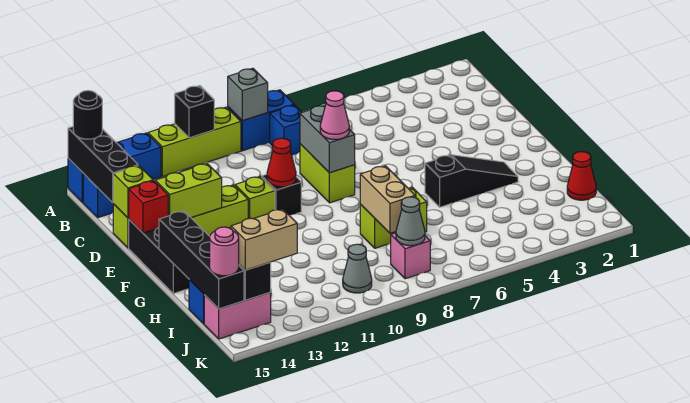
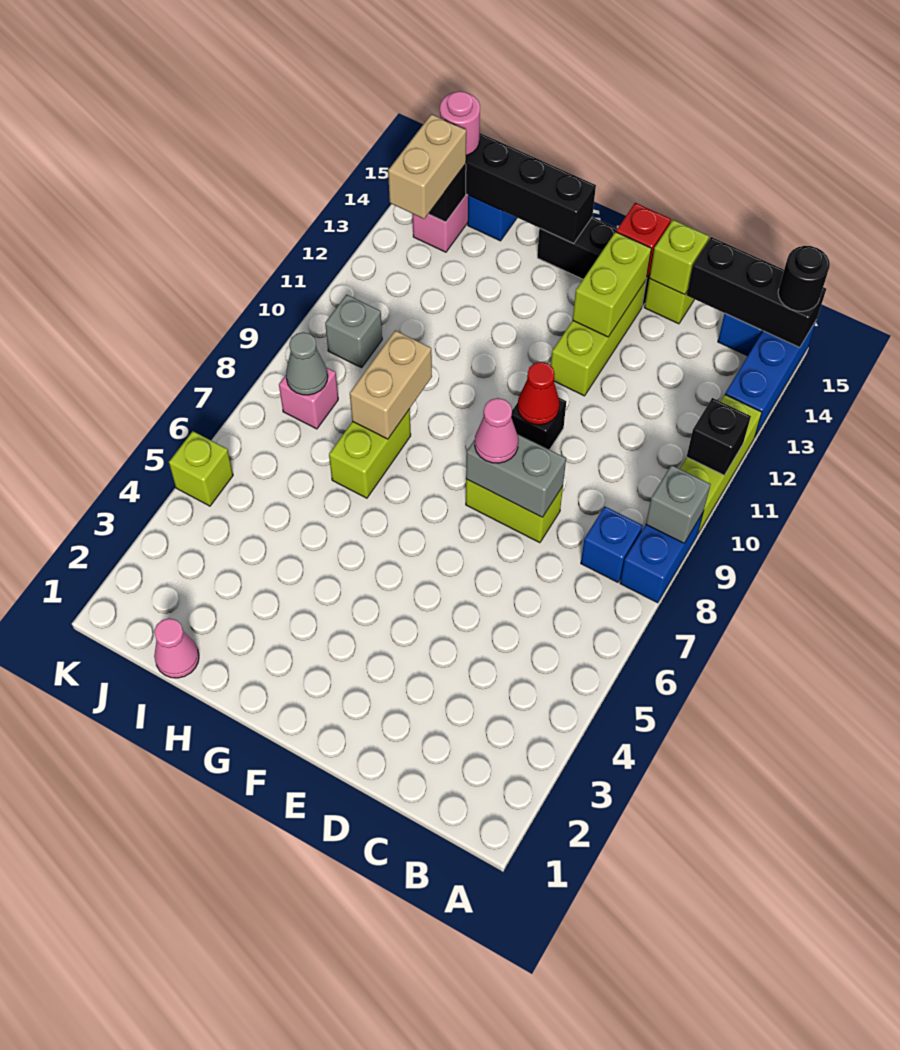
lime brick E11 level 1 -> lime brick K5 level 1
black slope G3:G5 level 1 top 5 -> none
tan brick H8:I8 level 2 -> tan brick H8:H9 level 2
red cone I1 level 1 -> pink cone I1 level 1
grey cone J10 level 1 -> grey brick J10 level 1

